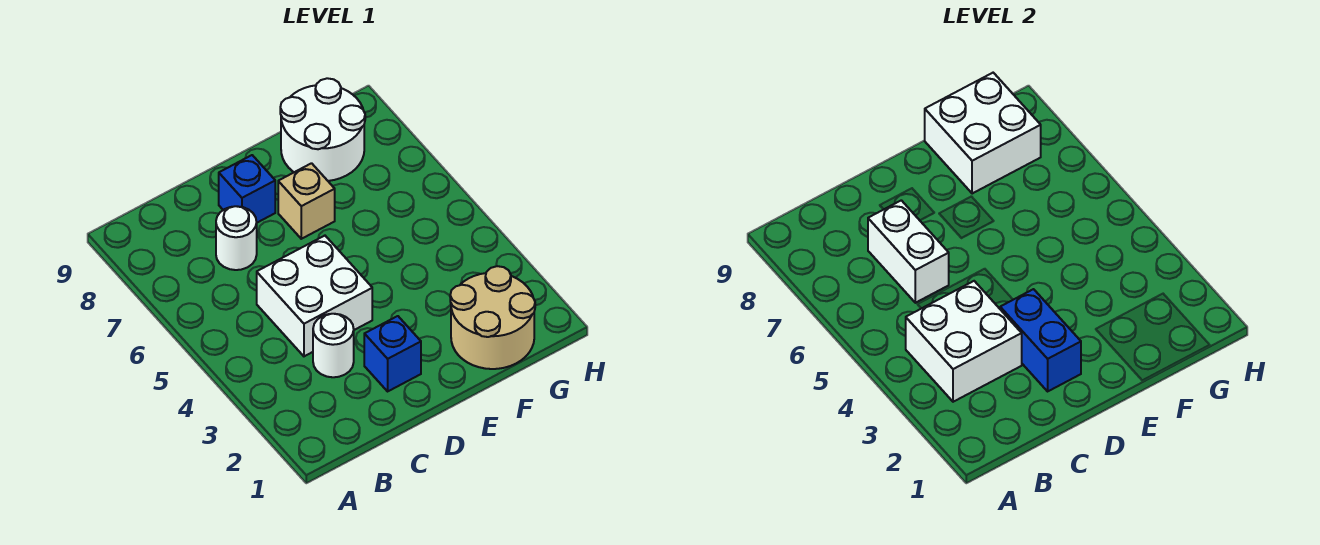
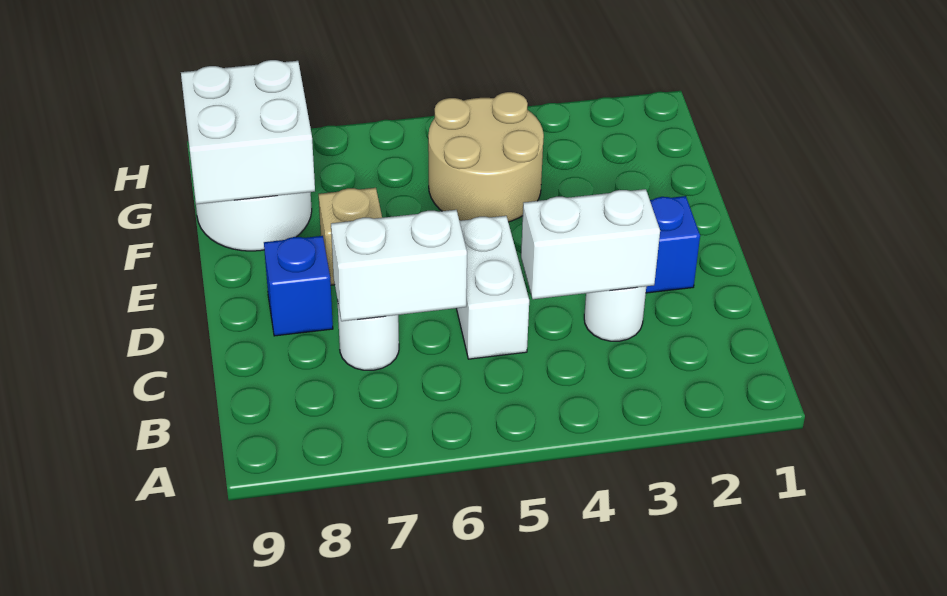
white brick B3:C4 level 2 -> white brick C3:C4 level 2
white brick C4:D5 level 1 -> white brick C5:D5 level 1
blue brick D2:D3 level 2 -> none
tan round brick F1:G2 level 1 -> tan round brick F4:G5 level 1

